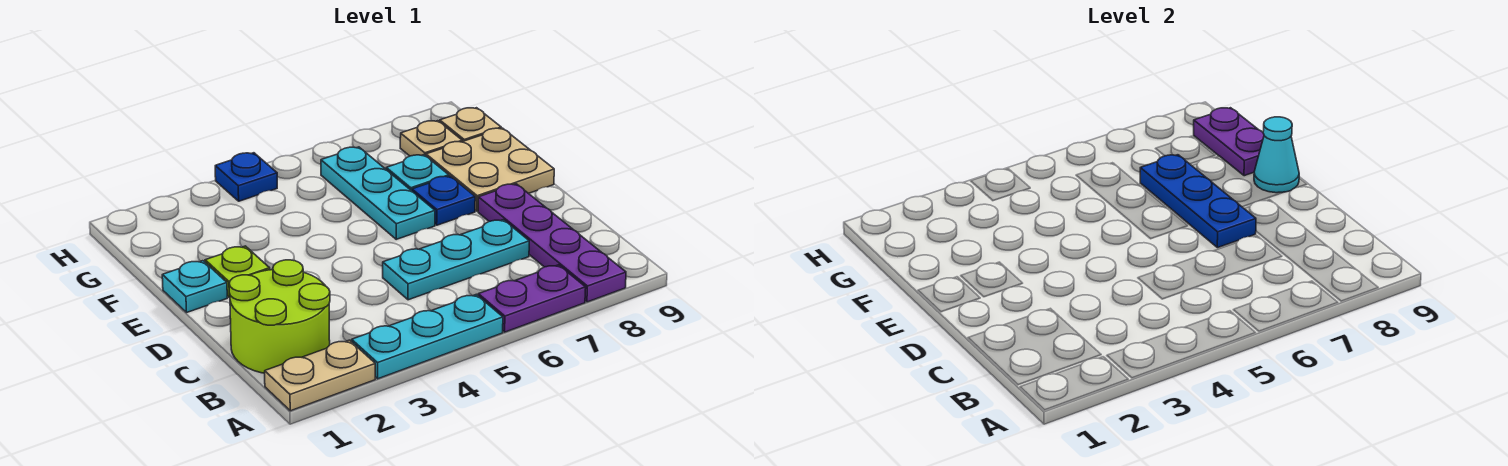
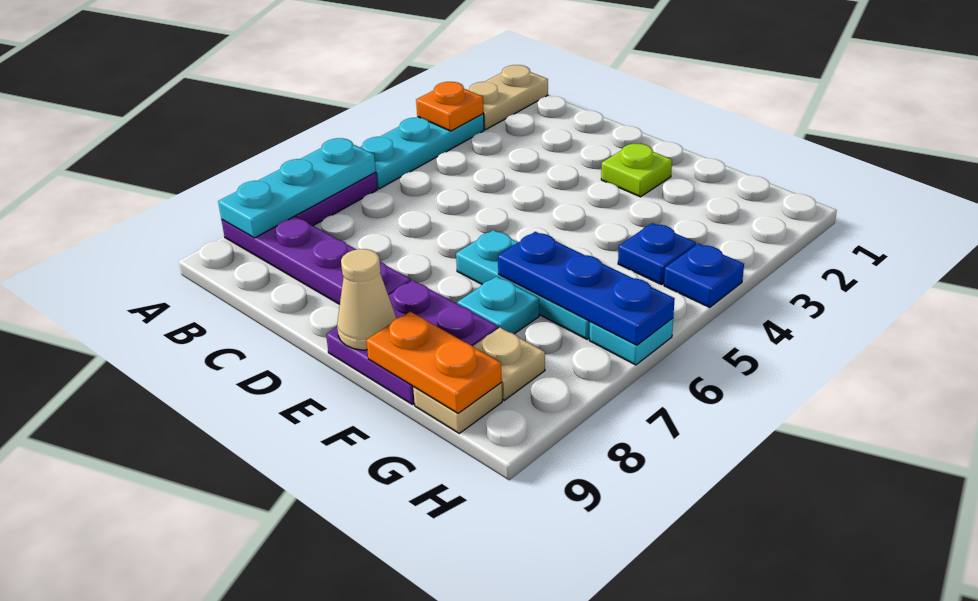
none -> orange plate A3 level 2
lime round brick B1:C2 level 1 -> none
cyan plate C5:C7 level 1 -> cyan plate A6:A8 level 2
blue plate D7:F7 level 2 -> blue plate F6:H6 level 2
cyan plate E1 level 1 -> cyan plate H6 level 1
blue plate E7 level 1 -> blue plate G4 level 1
tan plate E8:F9 level 1 -> purple plate E8:F9 level 1
cyan cone E9 level 2 -> tan cone E9 level 2
purple plate F9:G9 level 2 -> orange plate F9:G9 level 2

